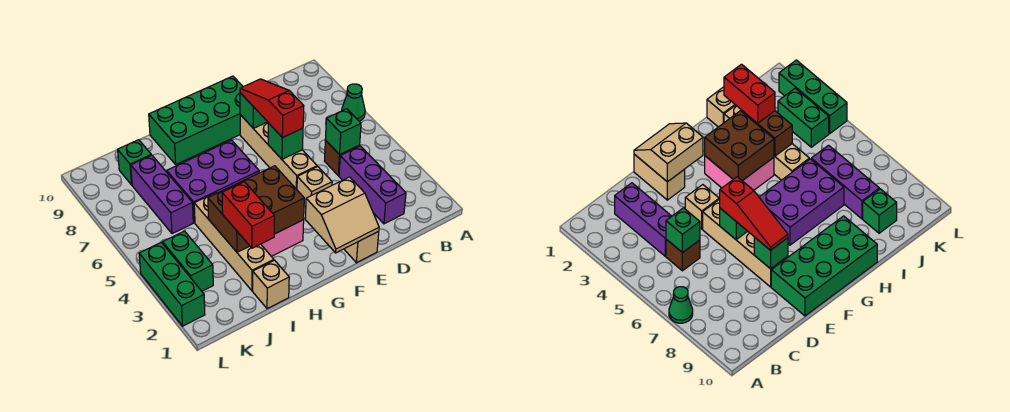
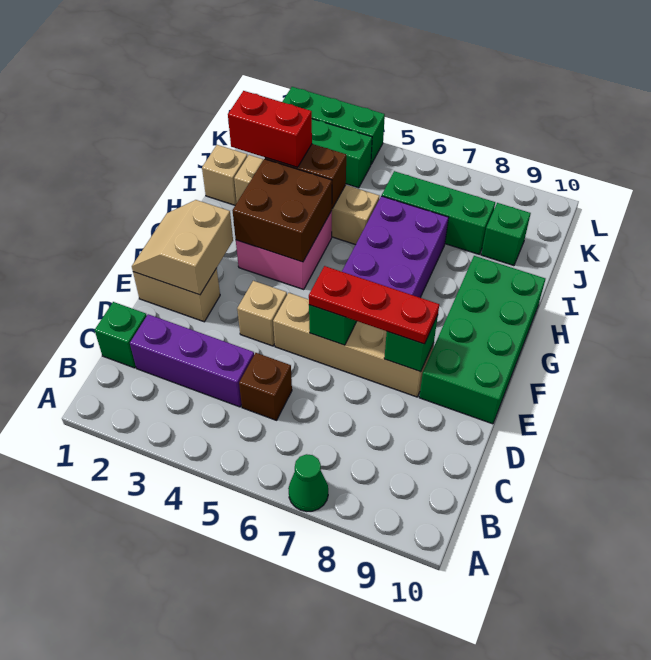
green brick C5 level 2 -> green brick C1 level 1
red slope E6:E8 level 3 top 6 -> red plate E6:E8 level 3
purple brick J6:J8 level 1 -> green brick J6:J8 level 1

